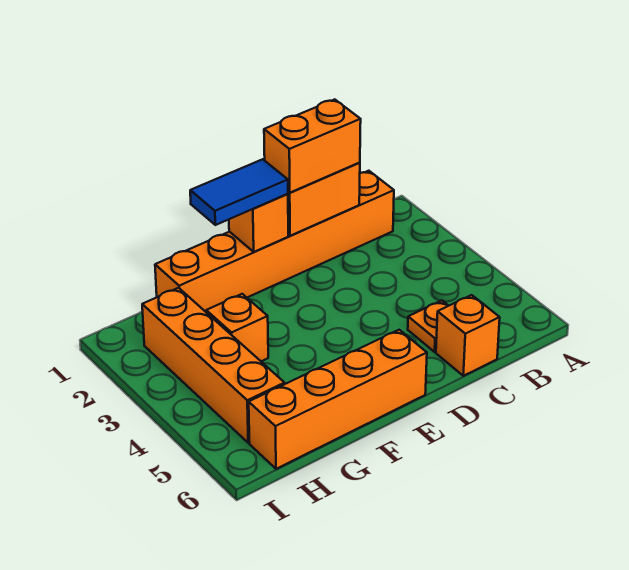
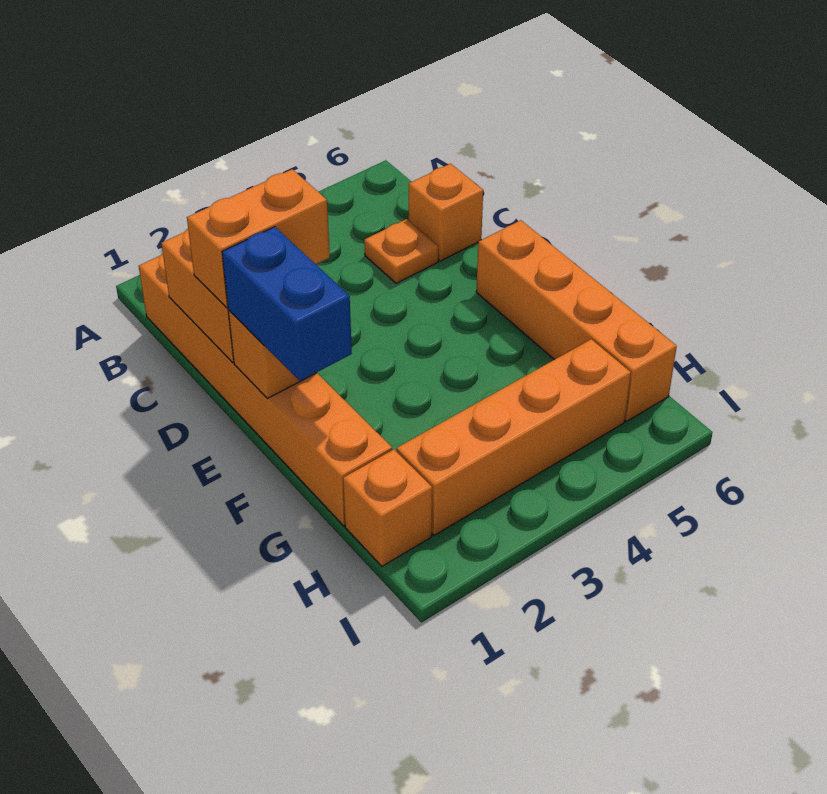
orange brick C1:D1 level 3 -> orange brick D1:D2 level 3
blue tile E1:F1 level 3 -> blue brick E1:F1 level 3
orange brick G3 level 1 -> orange brick H1 level 1

